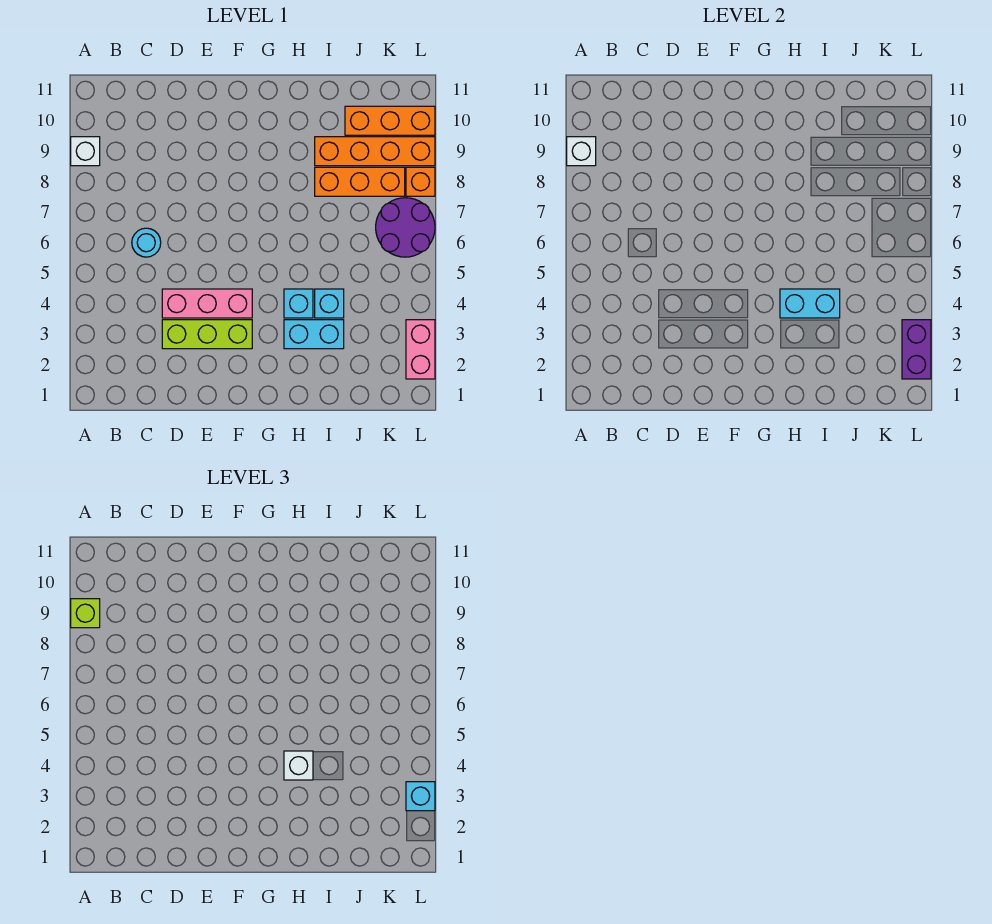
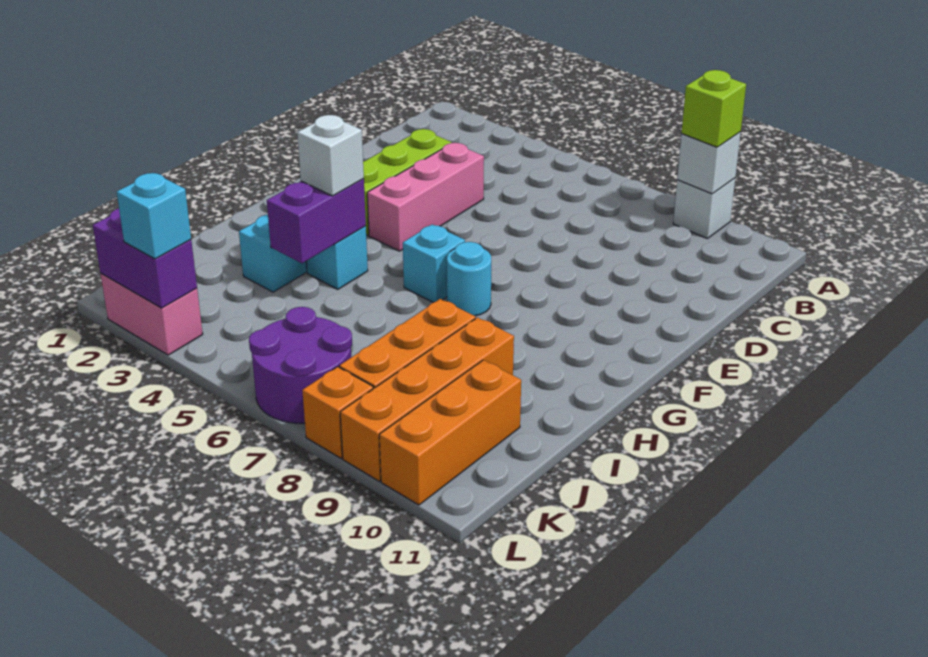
cyan round brick C6 level 1 -> cyan round brick G7 level 1
cyan brick H4:I4 level 2 -> purple brick H4:I4 level 2
cyan brick I4 level 1 -> cyan brick G6 level 1

